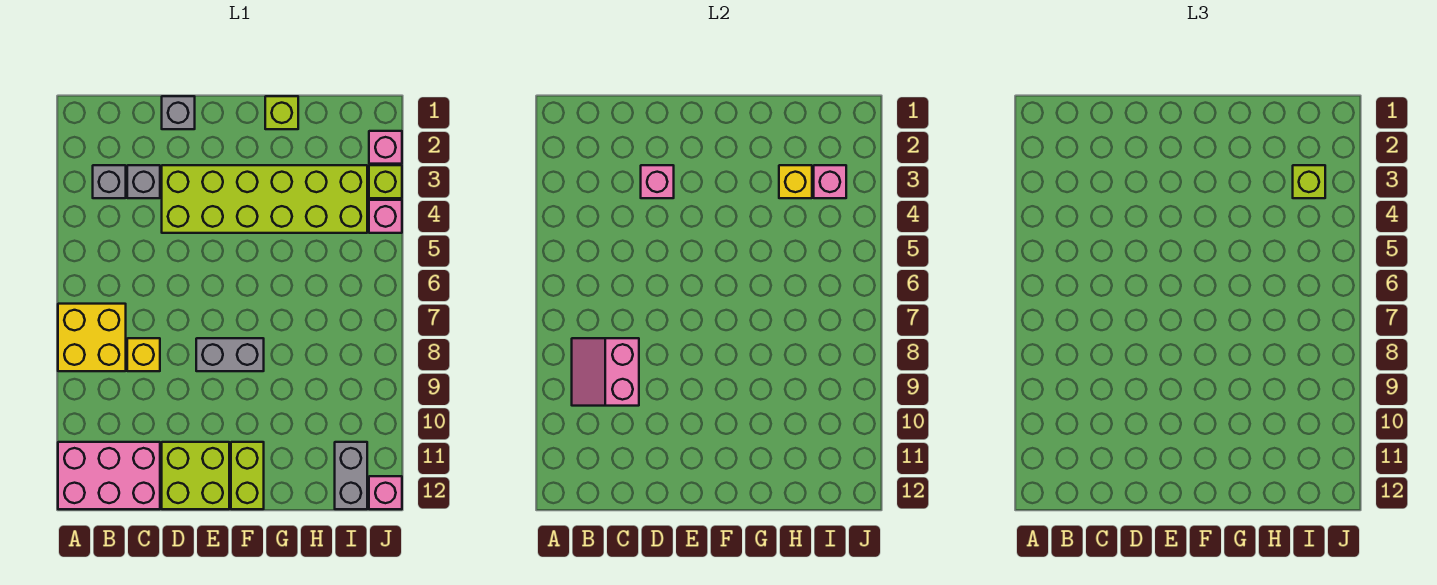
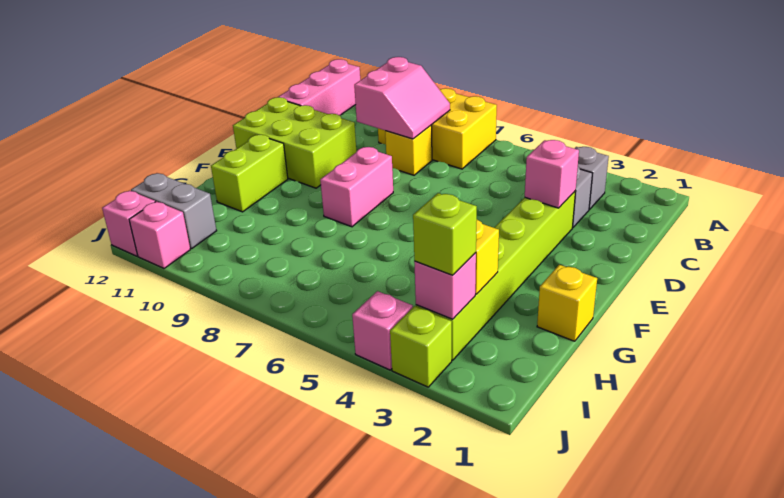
yellow brick A7:B8 level 1 -> yellow brick A7:B9 level 1
pink brick A11:C12 level 1 -> pink brick A12:C12 level 1
pink slope B8:C9 level 2 top C -> pink slope B8:C9 level 2 top 9
grey brick D1 level 1 -> none
lime brick D3:I4 level 1 -> lime brick D3:I3 level 1
lime brick D11:E12 level 1 -> lime brick D10:E12 level 1
grey brick E8:F8 level 1 -> pink brick E8:F8 level 1
lime brick F11:F12 level 1 -> lime brick F11:G11 level 1
lime brick G1 level 1 -> yellow brick G1 level 1
pink brick J2 level 1 -> pink brick J11 level 1

